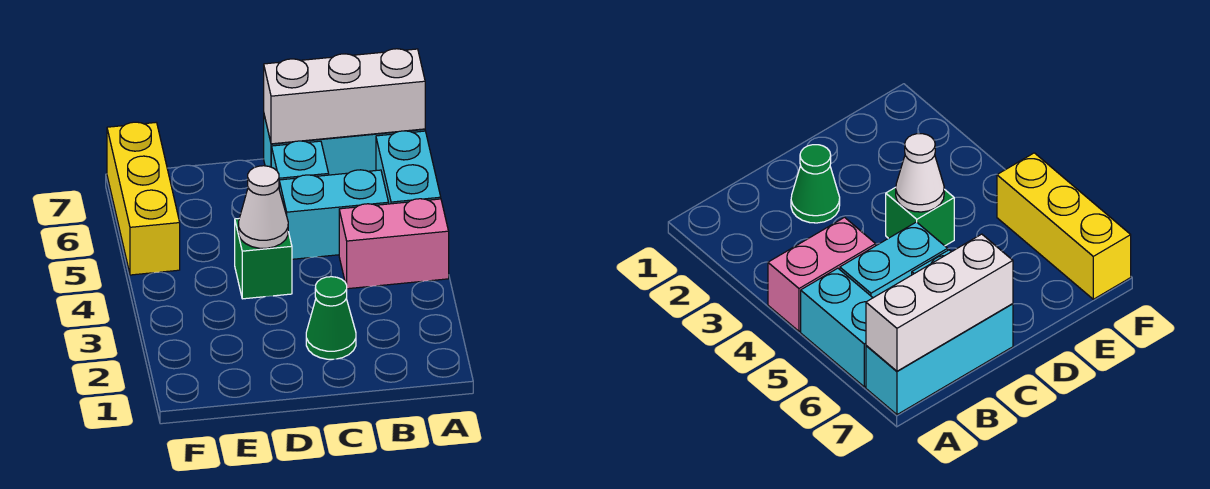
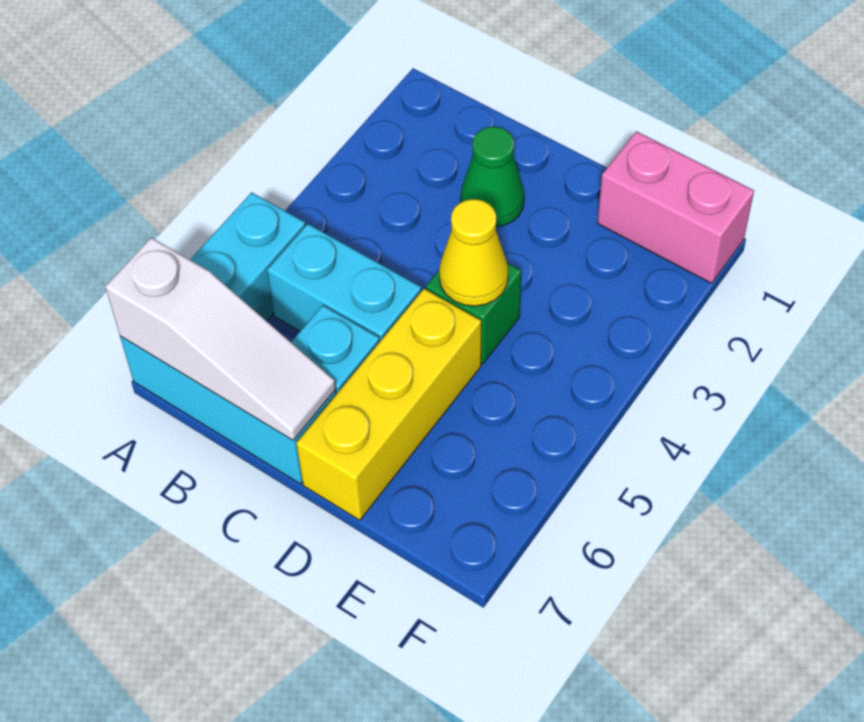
pink brick A4:B4 level 1 -> pink brick E1:F1 level 1
white brick A7:C7 level 2 -> white slope A7:C7 level 2 top A
white cone D4 level 2 -> yellow cone D4 level 2
yellow brick F5:F7 level 1 -> yellow brick D5:D7 level 1

